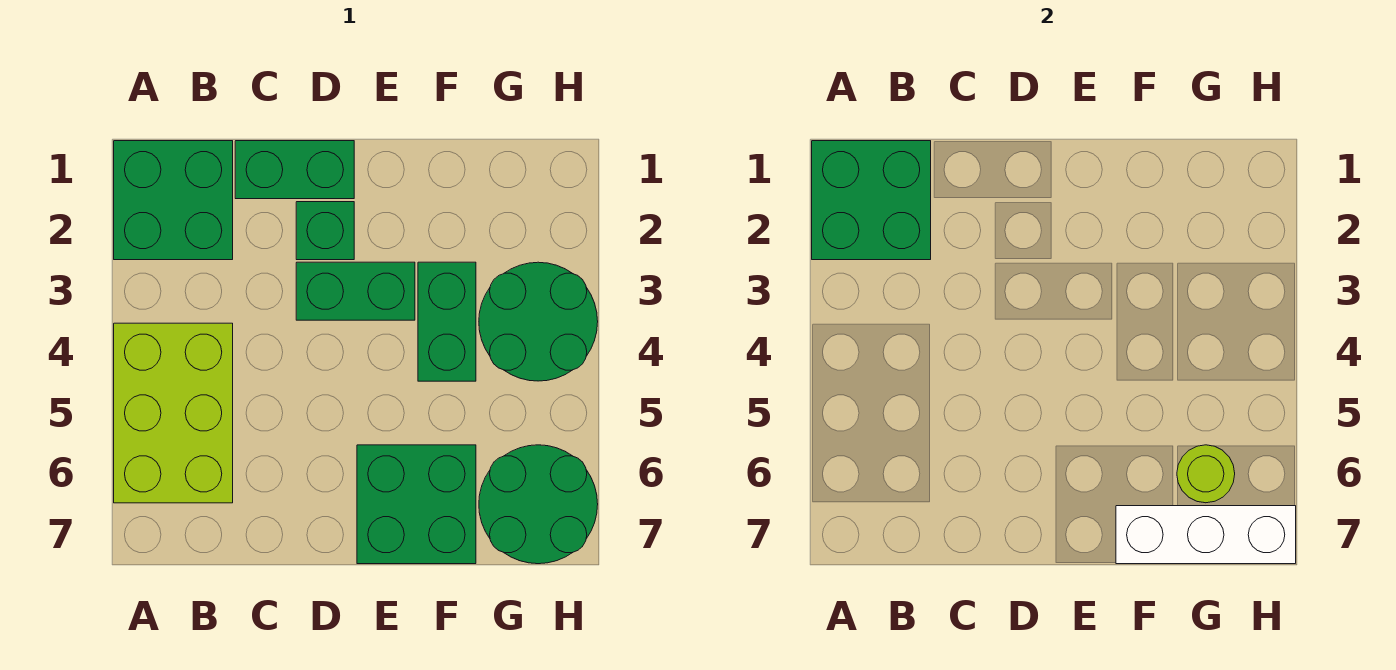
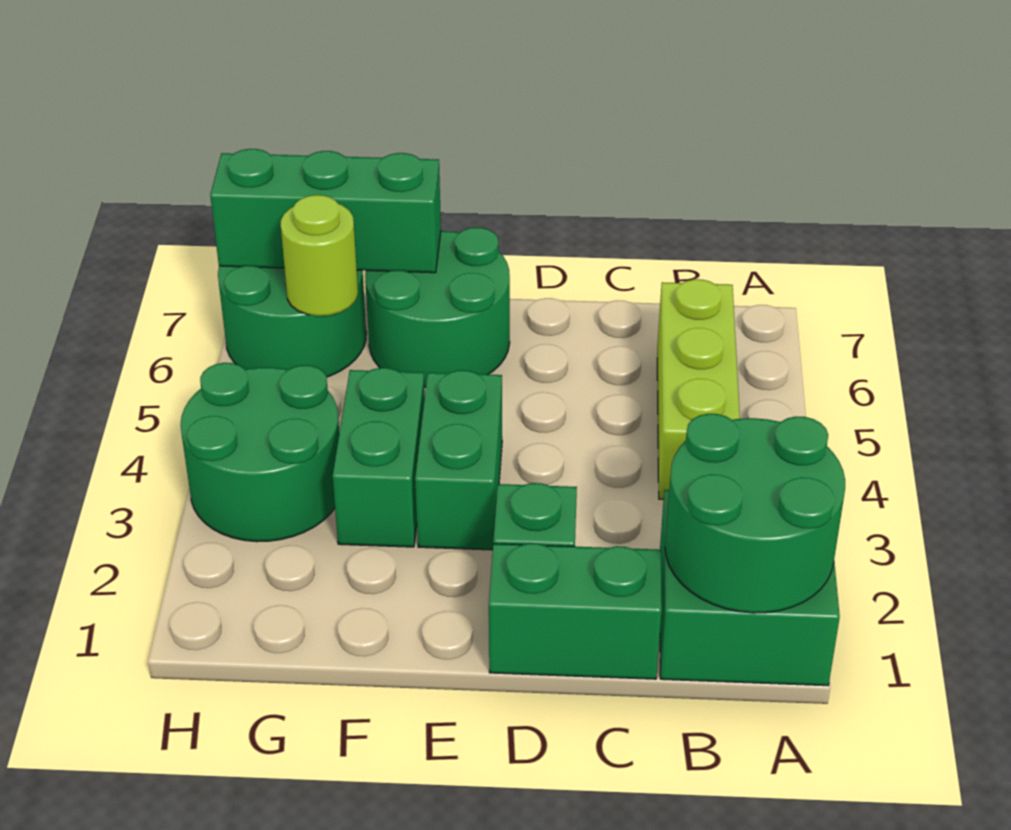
green brick A1:B2 level 2 -> green round brick A1:B2 level 2
lime brick A4:B6 level 1 -> lime brick B4:B6 level 1
green brick D3:E3 level 1 -> green brick E3:E4 level 1
green brick E6:F7 level 1 -> green round brick E6:F7 level 1
white brick F7:H7 level 2 -> green brick F7:H7 level 2

